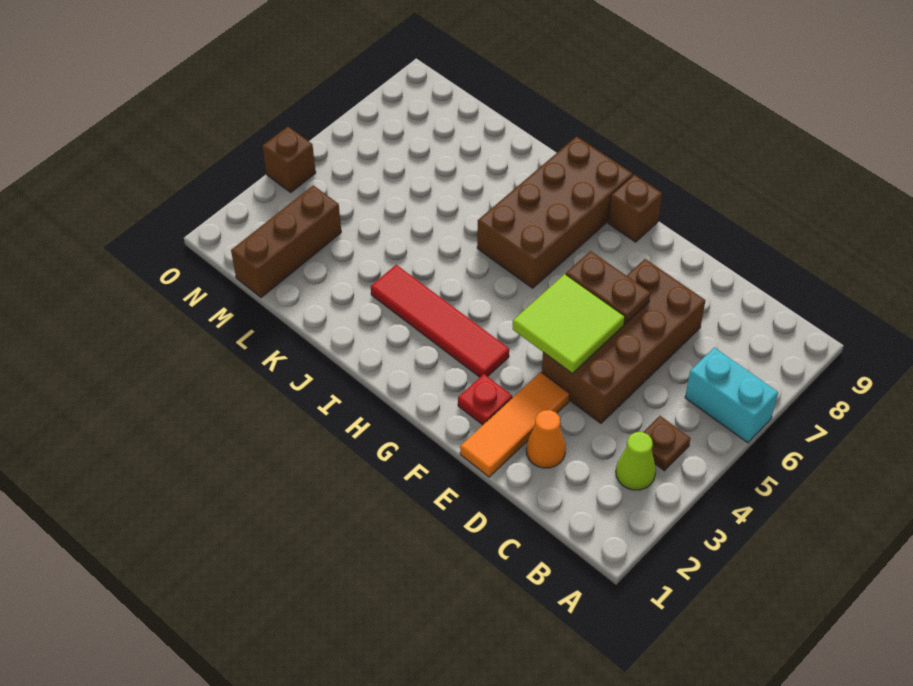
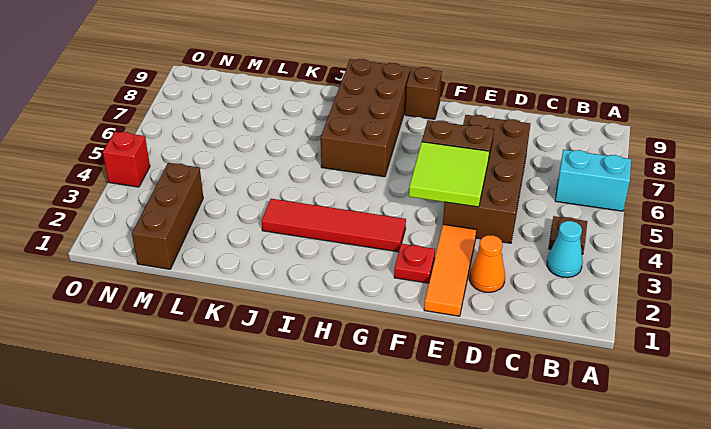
lime cone B3 level 1 -> cyan cone B3 level 1
brown brick O4 level 1 -> red brick O4 level 1

